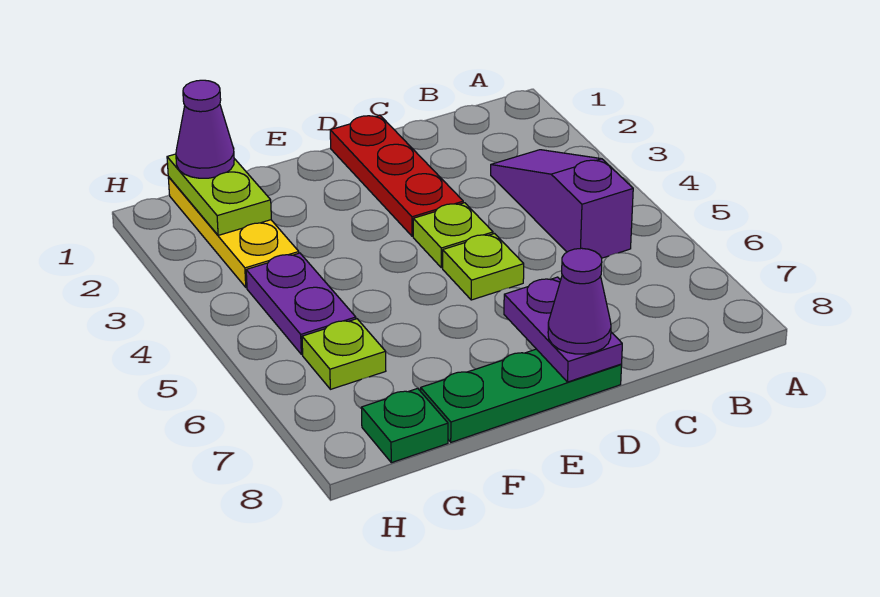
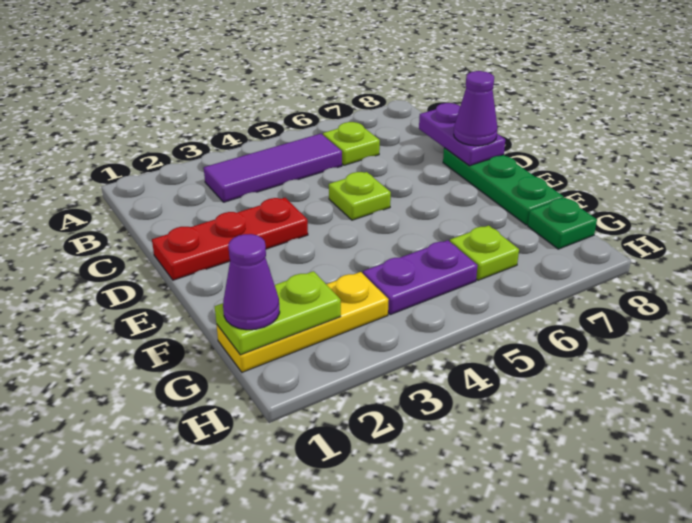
purple slope B3:B5 level 1 top 5 -> purple tile B3:B5 level 1
lime plate D4 level 1 -> lime plate B6 level 1
purple plate D7:D8 level 2 -> purple plate C8:D8 level 2

